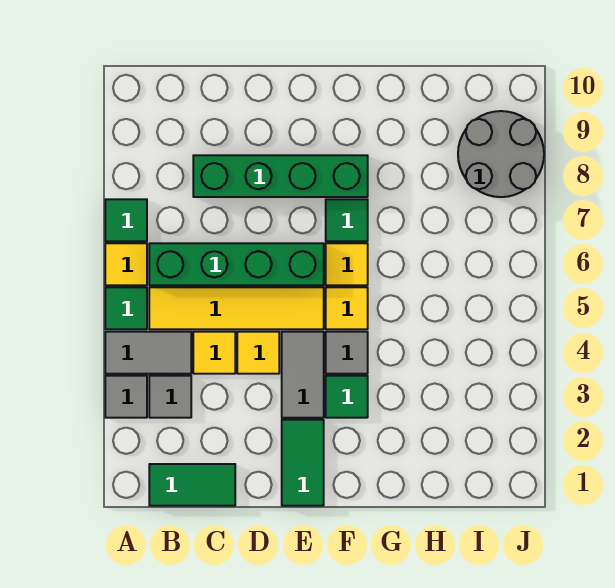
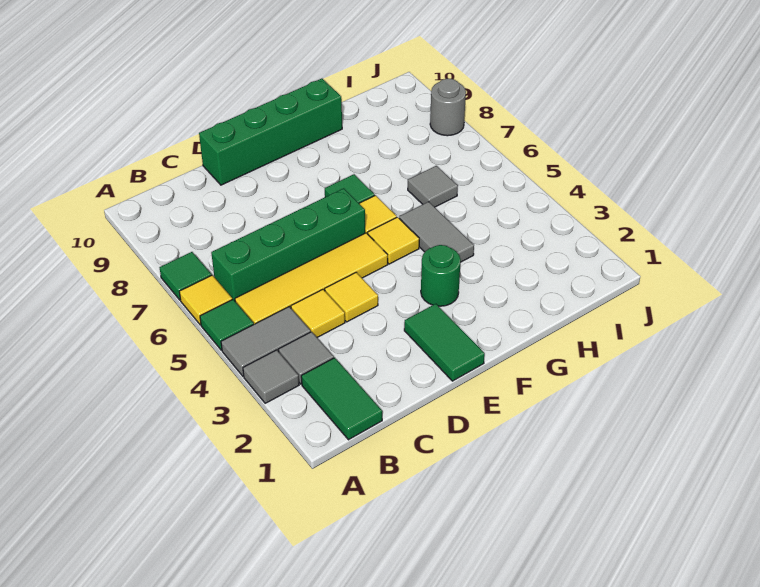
green tile B1:C1 level 1 -> green tile B1:B2 level 1
green brick C8:F8 level 1 -> green brick D10:G10 level 1
grey tile E3:E4 level 1 -> grey tile G4:G5 level 1
green tile F3 level 1 -> green round brick F3 level 1
grey tile F4 level 1 -> grey tile H6 level 1
grey round brick I8:J9 level 1 -> grey round brick J8 level 1

